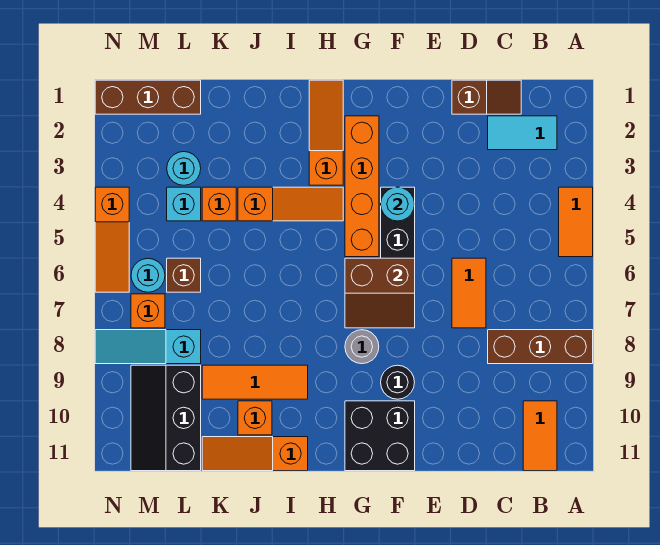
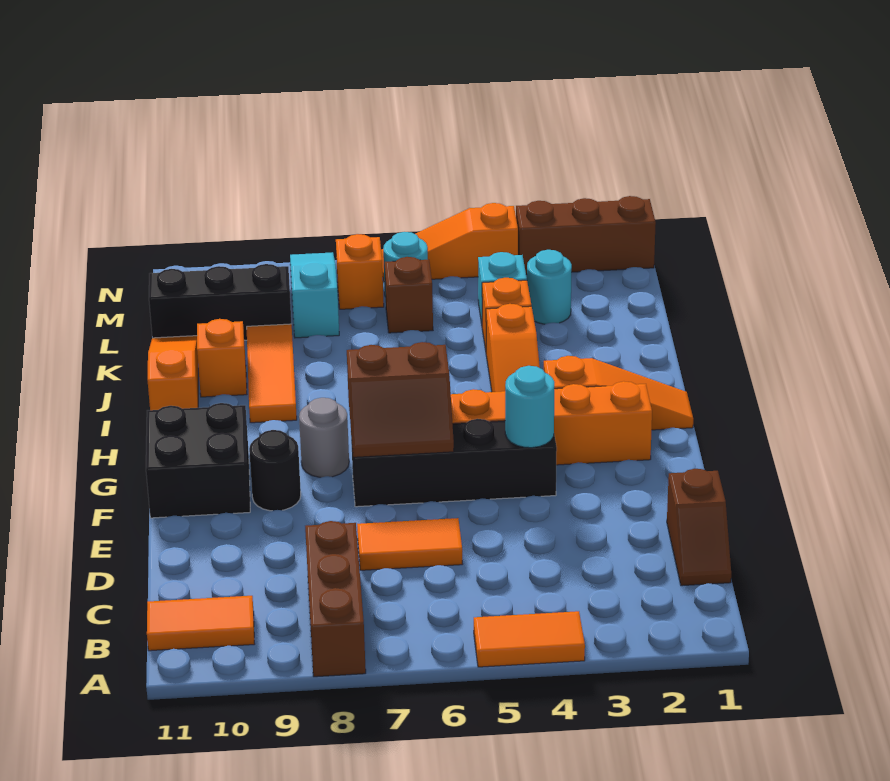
cyan tile B2:C2 level 1 -> none
brown slope F6:G7 level 2 top 6 -> brown slope F6:G7 level 2 top G
brown brick L1:N1 level 1 -> brown brick N1:N3 level 1

